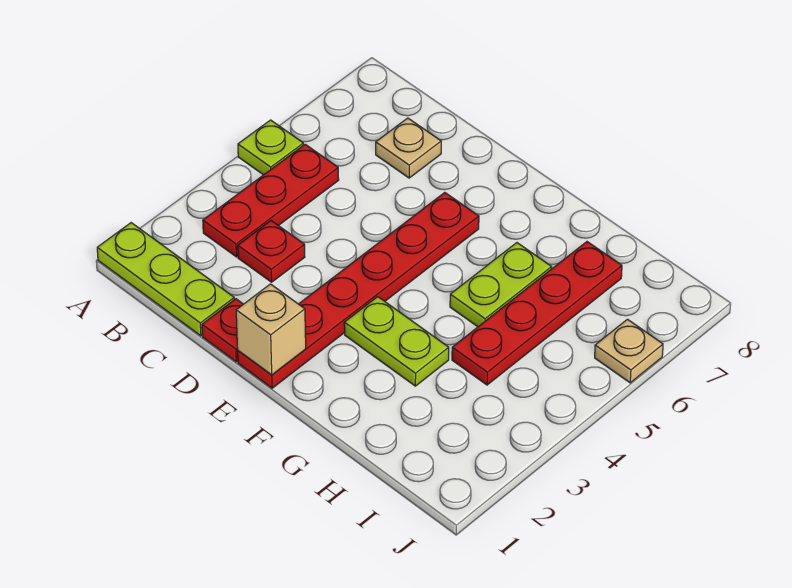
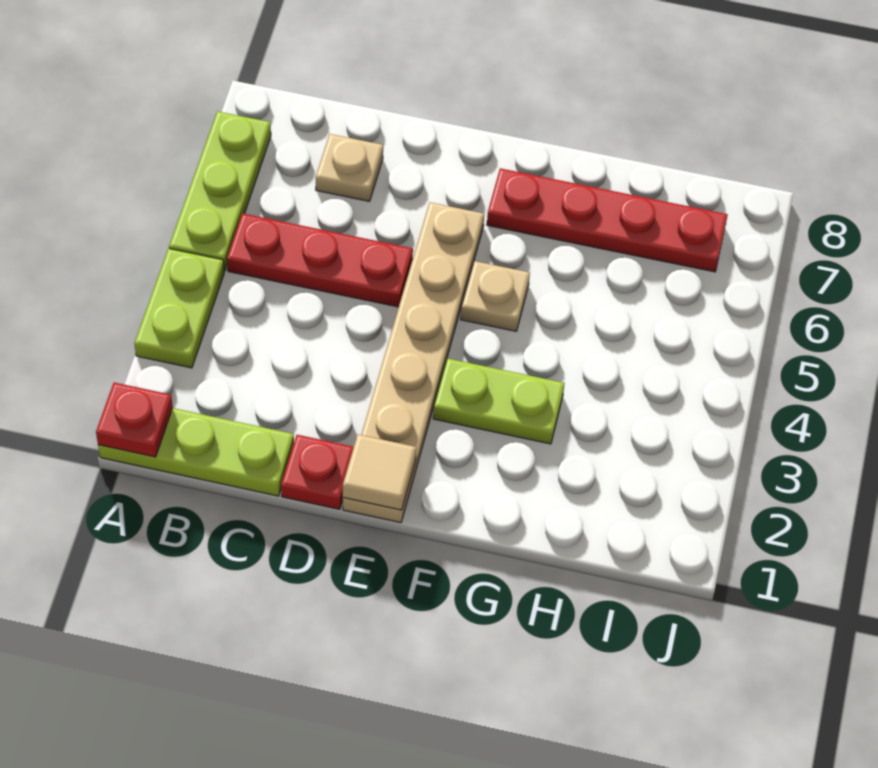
lime plate A5 level 1 -> lime plate A5:A7 level 1
red plate B3:B5 level 1 -> red plate B5:D5 level 1
red plate C3 level 1 -> red plate A1 level 2
red plate E1:E6 level 1 -> tan plate E1:E6 level 1
tan brick E1 level 2 -> tan tile E1 level 2
lime plate G5:G6 level 1 -> lime plate A3:A4 level 1
red plate H4:H7 level 1 -> red plate F7:I7 level 1
tan plate J6 level 1 -> tan plate F5 level 1

